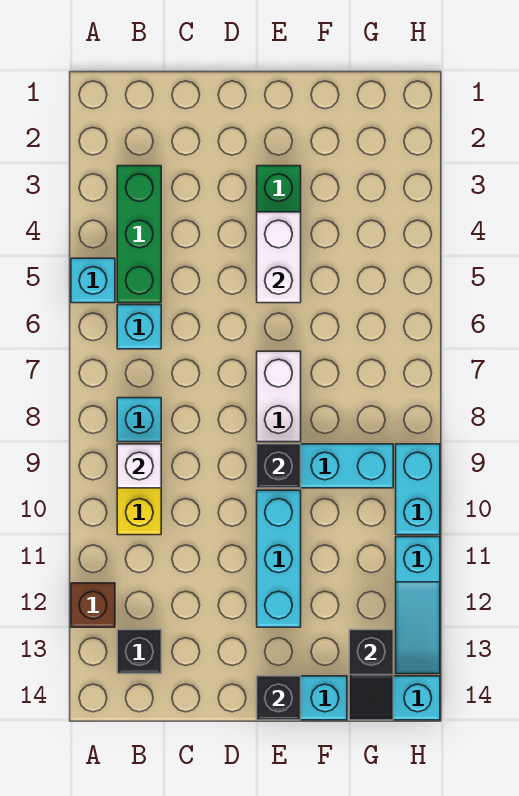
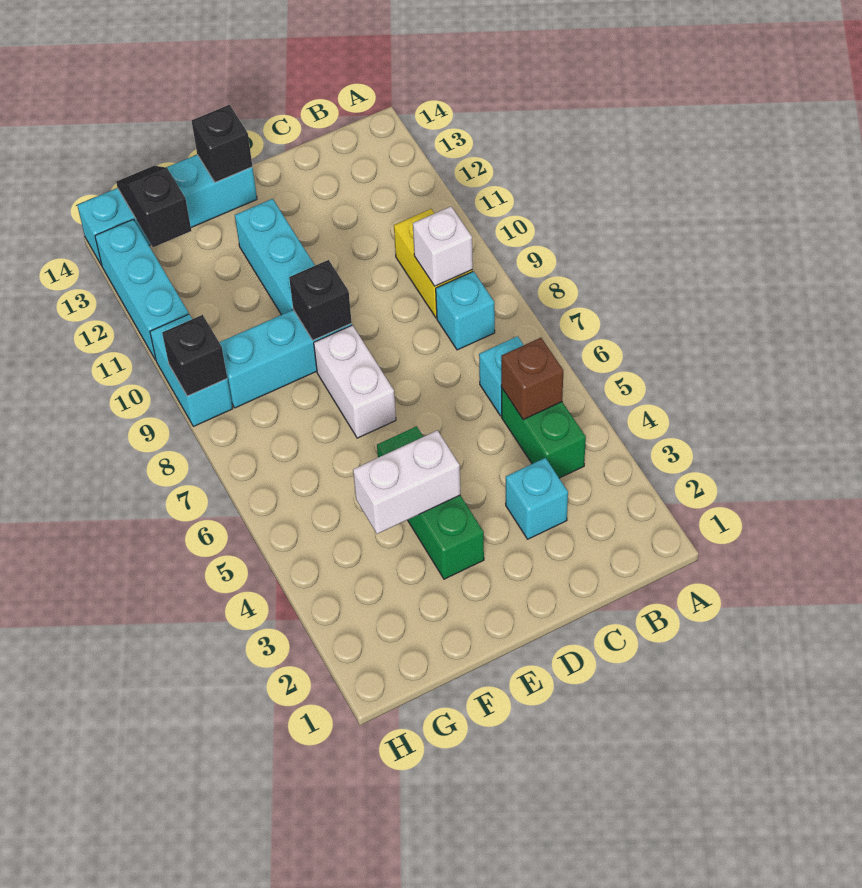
cyan brick A5 level 1 -> cyan brick C3 level 1
brown brick A12 level 1 -> brown brick B5 level 2
green brick B3:B5 level 1 -> green brick B4:B5 level 1
black brick B13 level 1 -> black brick H9 level 2
white brick E4:E5 level 2 -> white brick E4:F4 level 2
cyan slope H11:H13 level 1 top 11 -> cyan brick H11:H13 level 1

